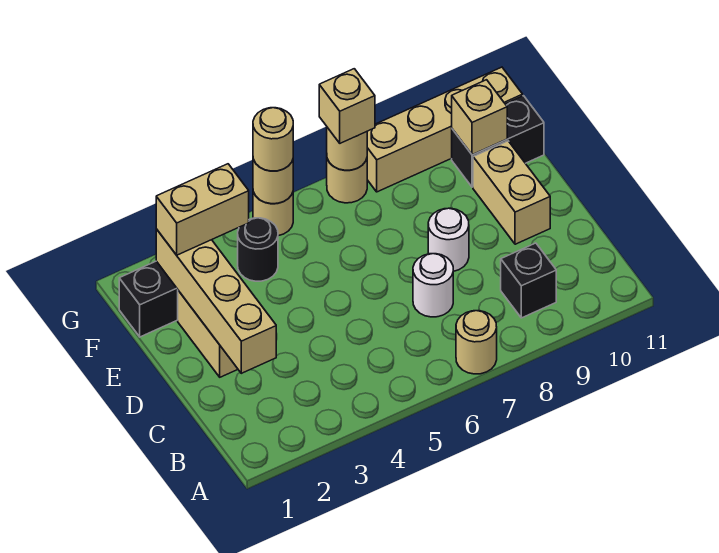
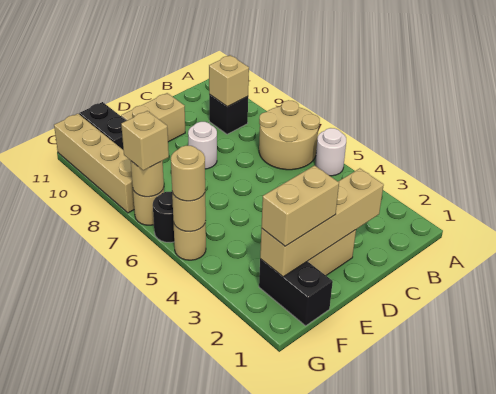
tan round brick A7 level 1 -> tan round brick A6:B7 level 1
white round brick C7 level 1 -> white round brick A5 level 1
tan brick F2:F3 level 3 -> tan brick E2:F2 level 3
black round brick F4 level 1 -> black round brick G6 level 1
tan brick F10 level 2 -> tan brick B9 level 2

